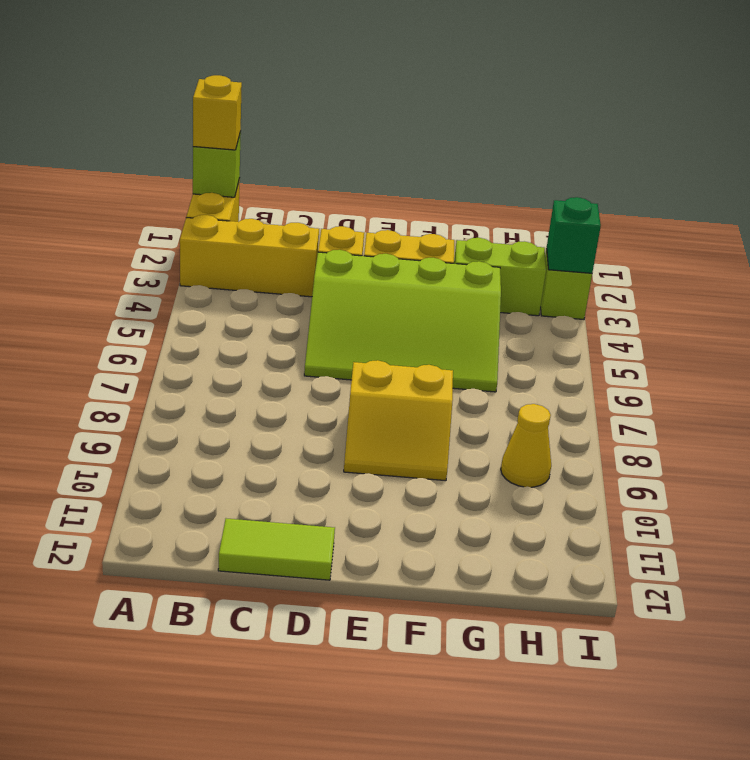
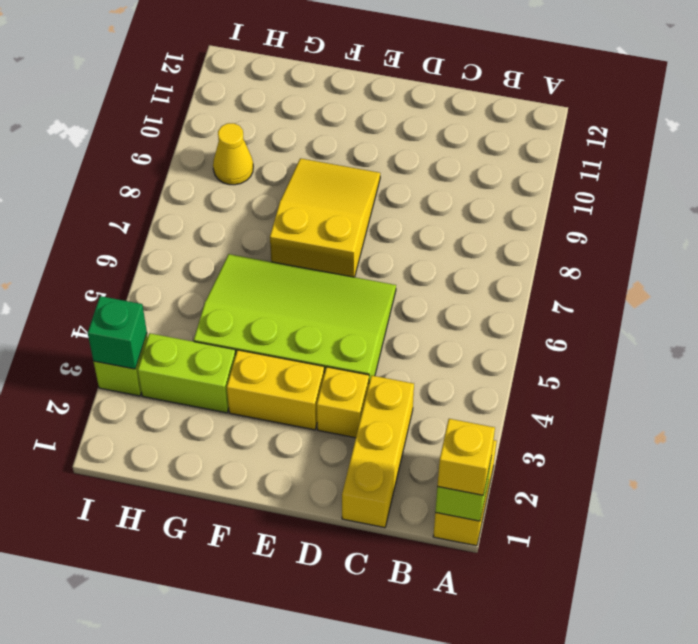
yellow brick A3:C3 level 1 -> yellow brick C1:C3 level 1
lime tile C12:D12 level 1 -> none
yellow slope E8:F9 level 1 top 8 -> yellow slope E7:F9 level 1 top 7

